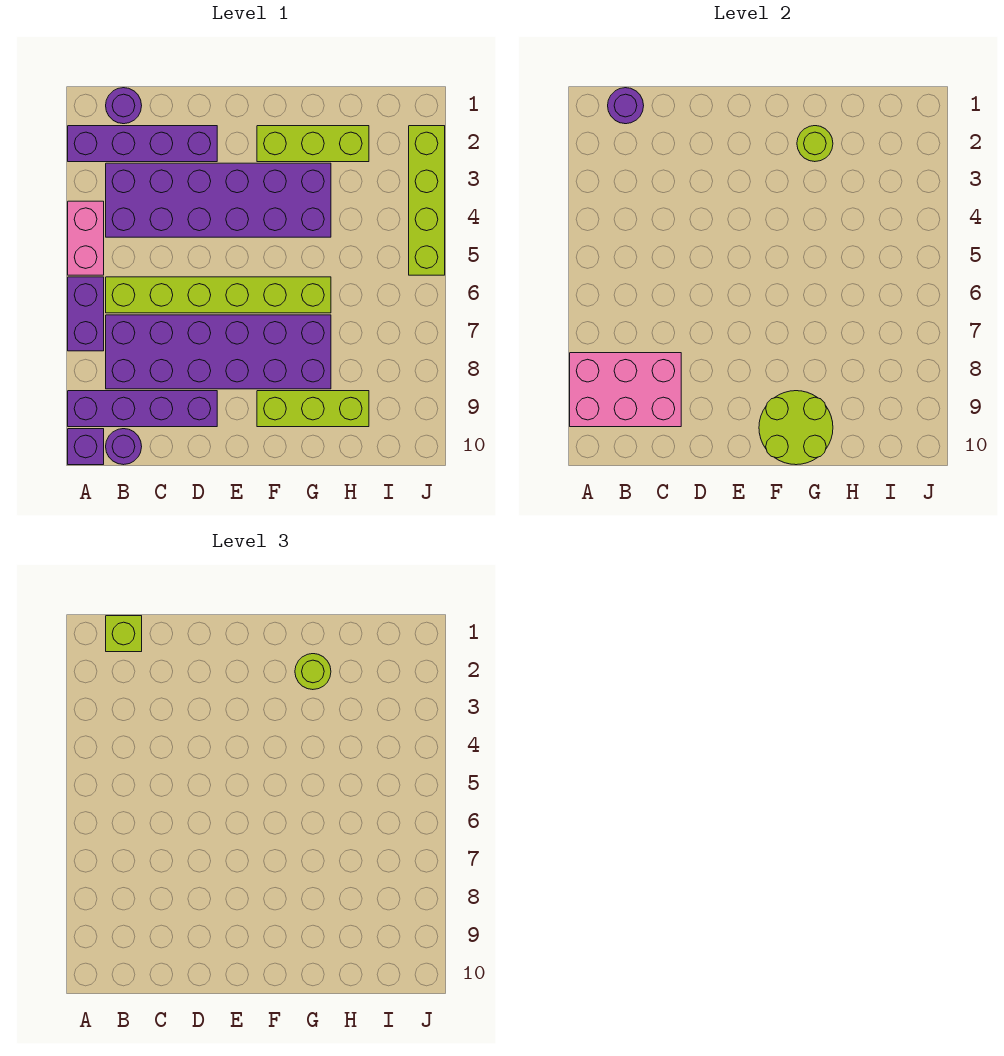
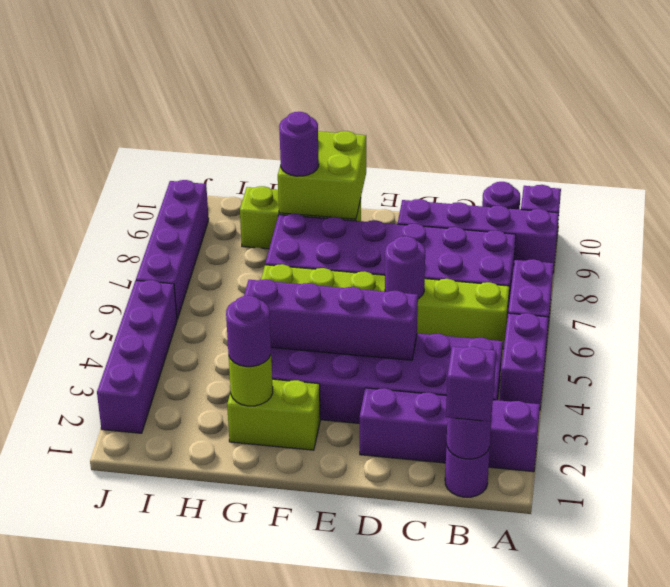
pink brick A4:A5 level 1 -> purple brick A4:A5 level 1
pink brick A8:C9 level 2 -> none
lime brick B1 level 3 -> purple brick B1 level 3
none -> purple brick D4:G4 level 2
none -> purple round brick D6 level 2
lime brick F2:H2 level 1 -> lime brick F2:G2 level 1
lime round brick F9:G10 level 2 -> lime brick F9:G10 level 2
lime round brick G2 level 3 -> purple round brick G2 level 3
none -> purple round brick G9 level 3
lime brick J2:J5 level 1 -> purple brick J2:J5 level 1
none -> purple brick J6:J9 level 1

